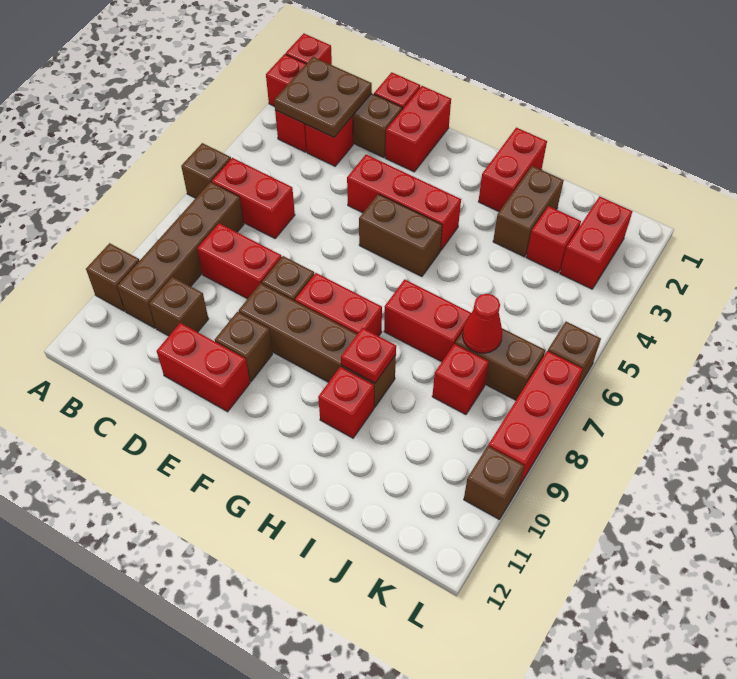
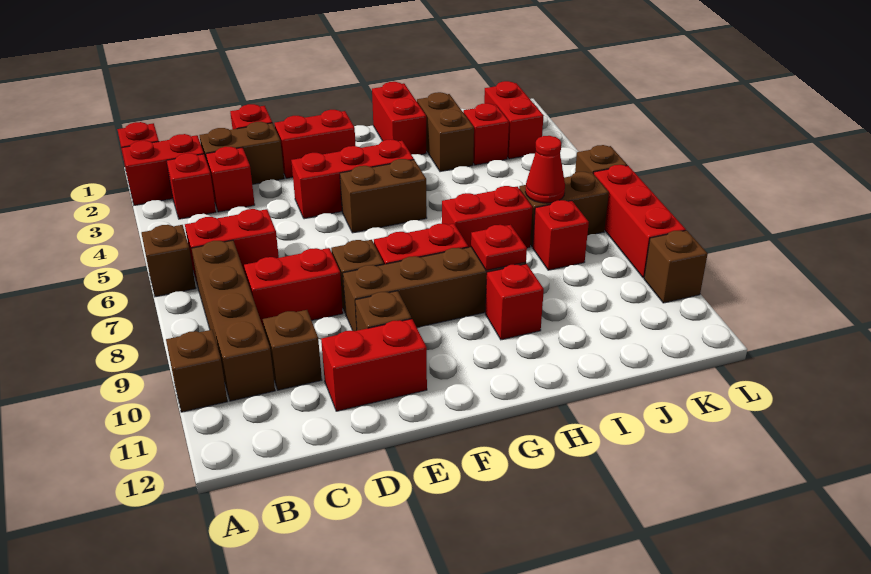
brown plate B2:C3 level 2 -> none
red brick E1:E2 level 1 -> red brick E2:F2 level 1

